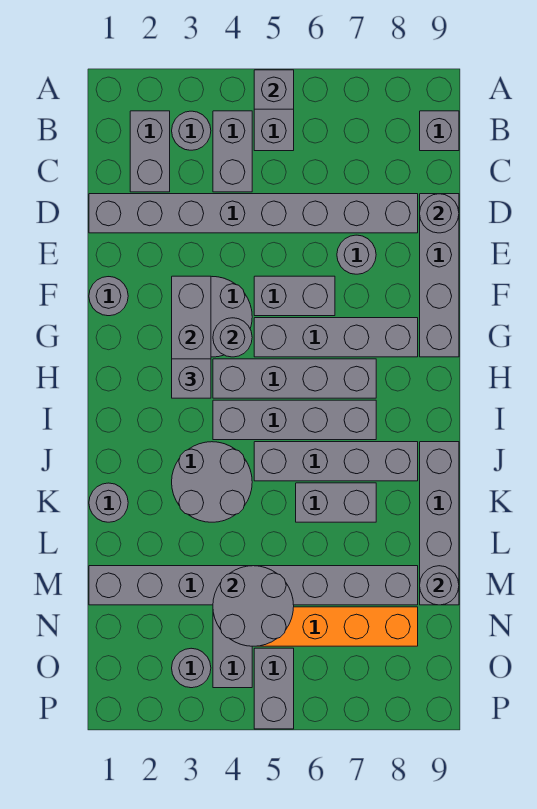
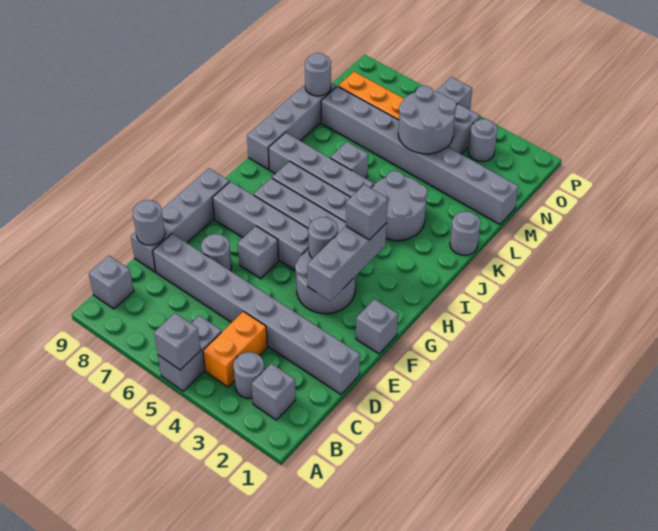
grey brick B2:C2 level 1 -> grey brick B2 level 1
grey brick B4:C4 level 1 -> orange brick B4:C4 level 1
grey round brick F1 level 1 -> grey brick F1 level 1
grey brick F5:F6 level 1 -> grey brick F6 level 1
grey brick K6:K7 level 1 -> grey brick K6 level 1

